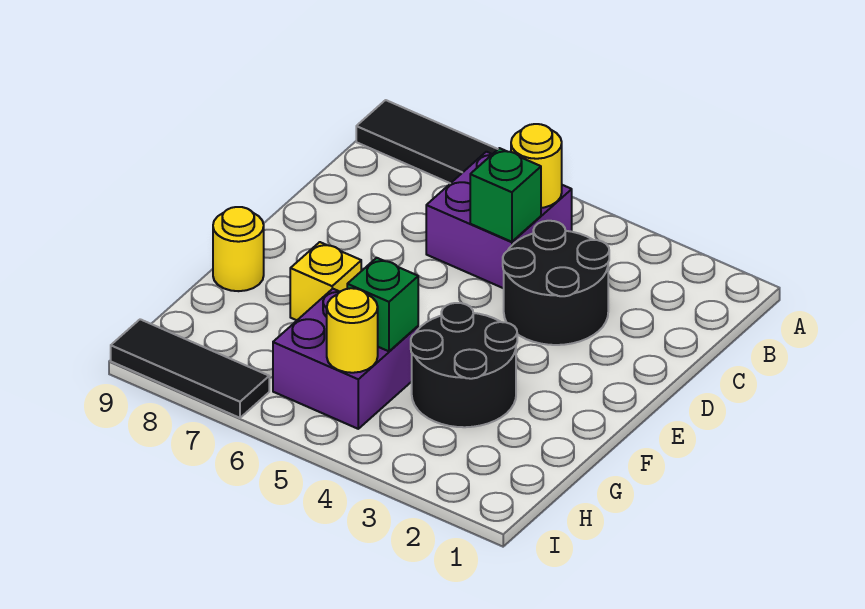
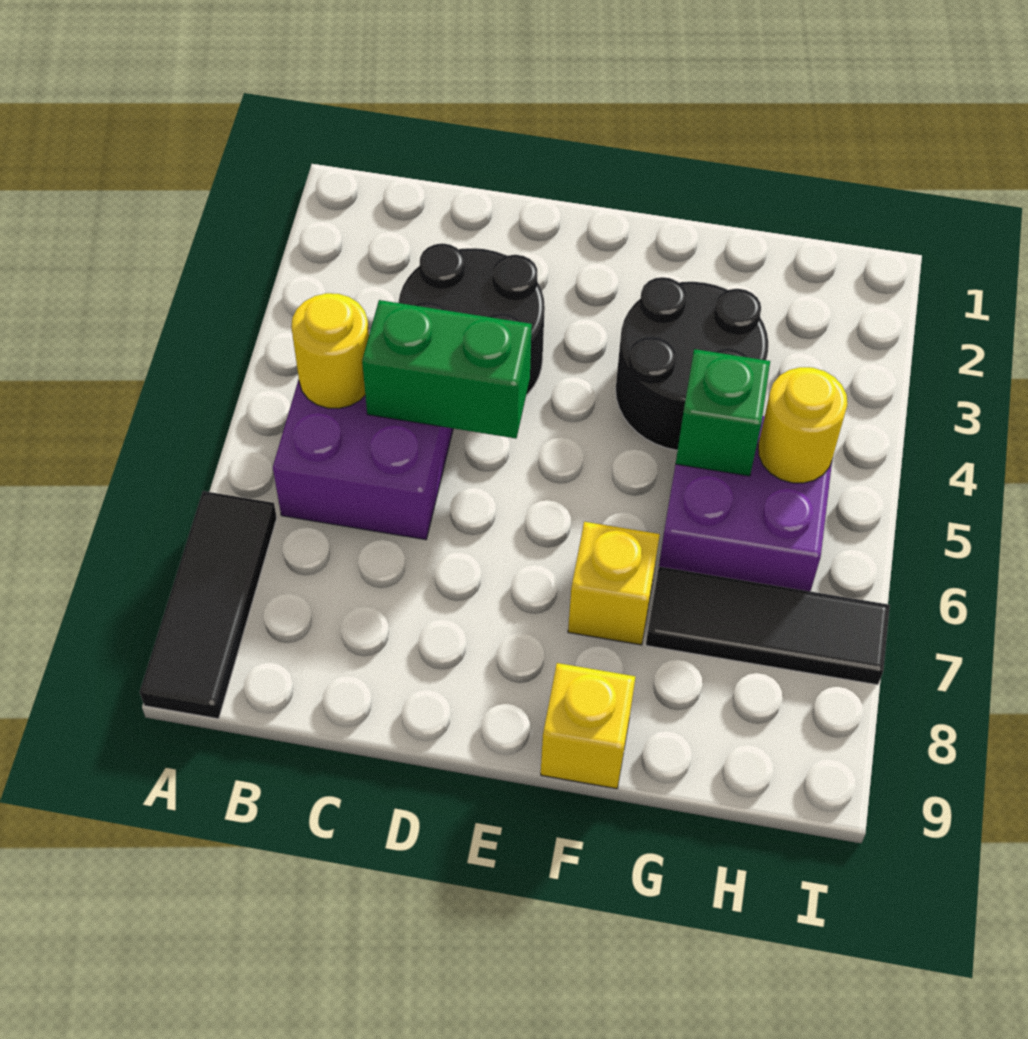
green brick C5 level 2 -> green brick C5:D5 level 2
yellow round brick F9 level 1 -> yellow brick F9 level 1
black tile I7:I9 level 1 -> black tile G7:I7 level 1

